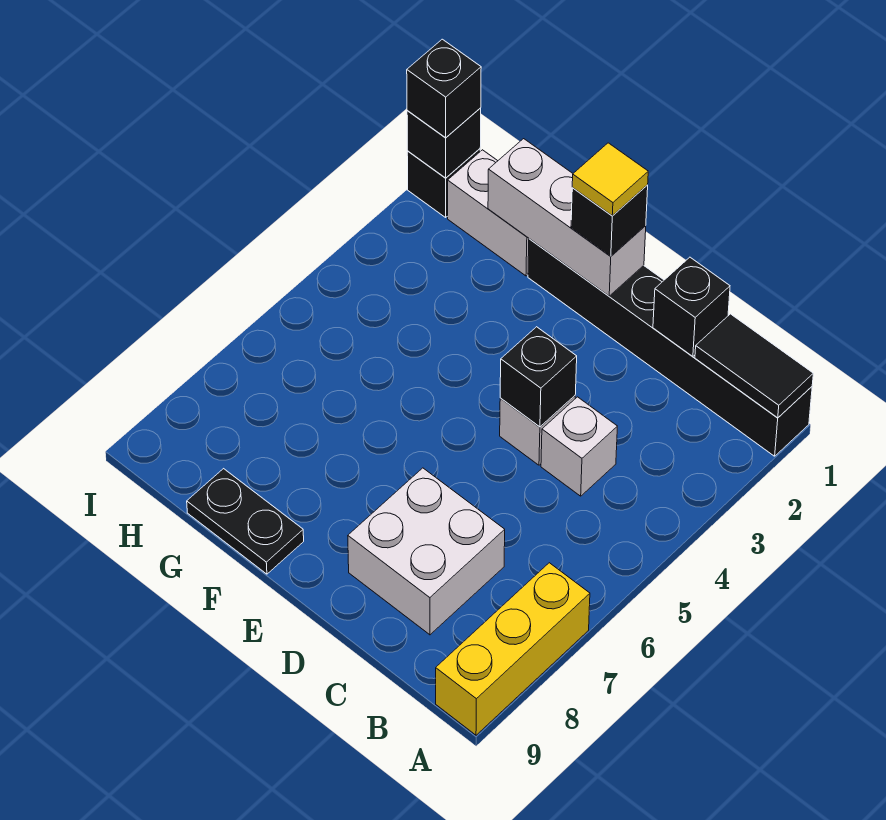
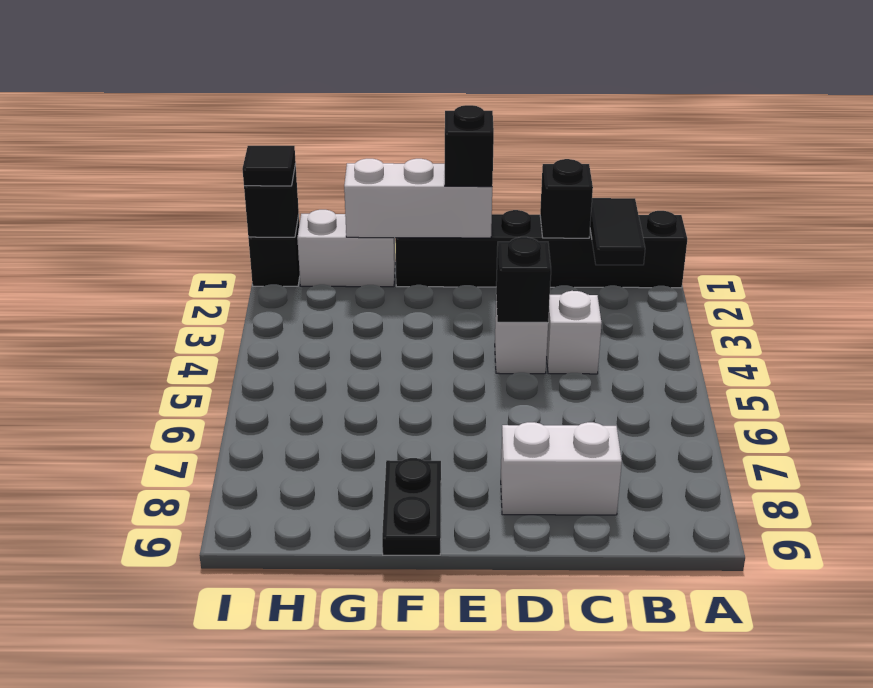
black tile A1:B1 level 2 -> black tile B1:B2 level 2
yellow brick A7:A9 level 1 -> none
white brick C7:D8 level 1 -> white brick C8:D8 level 1
yellow tile E1 level 4 -> none
black plate F9:G9 level 1 -> black plate F8:F9 level 1
black brick I1 level 3 -> black tile I1 level 3

